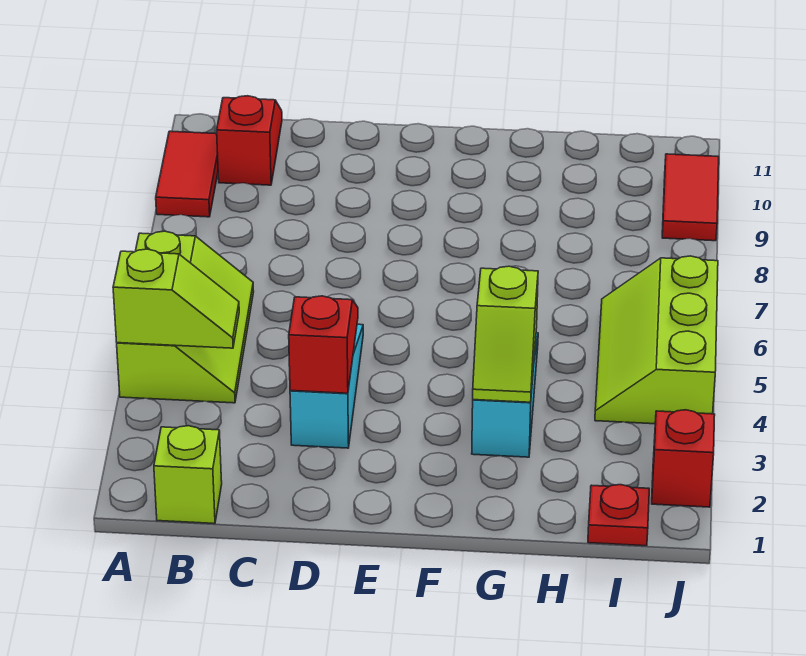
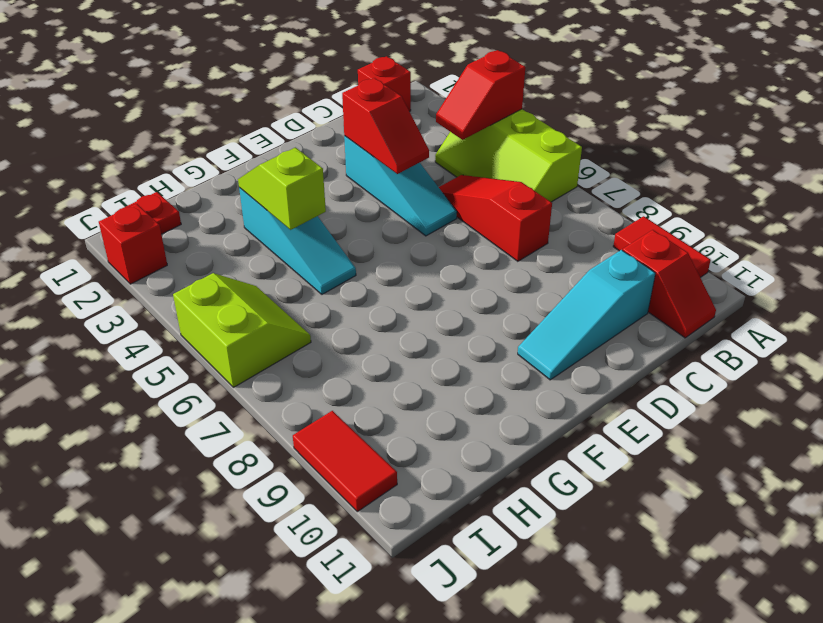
lime slope A4:B4 level 2 top A -> red slope A4:B4 level 2 top A
lime brick B1 level 1 -> red brick B1 level 1
none -> red slope C5:C7 level 1 top 7
none -> cyan slope C10:E10 level 1 top C
lime slope I4:J6 level 1 top J -> lime slope I5:J6 level 1 top J

